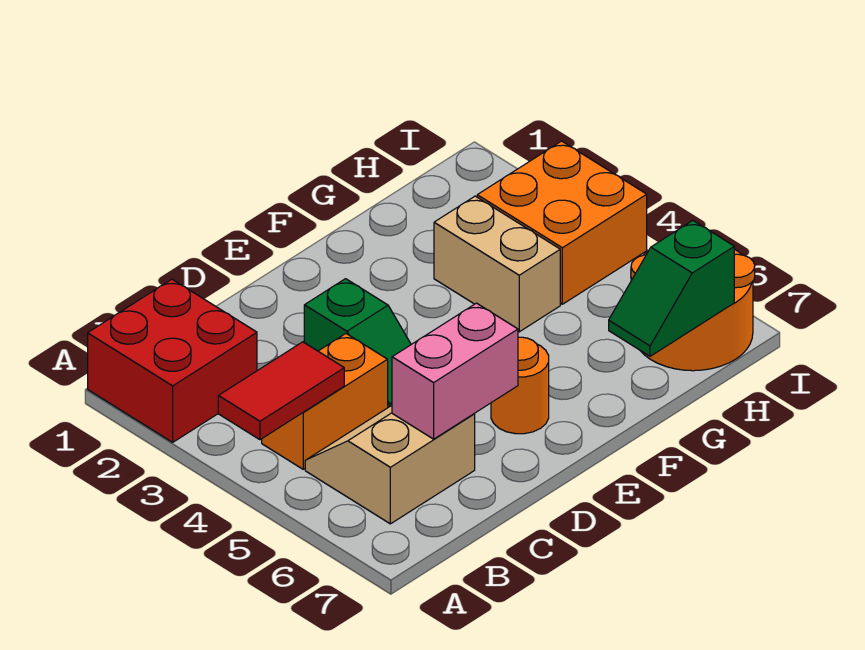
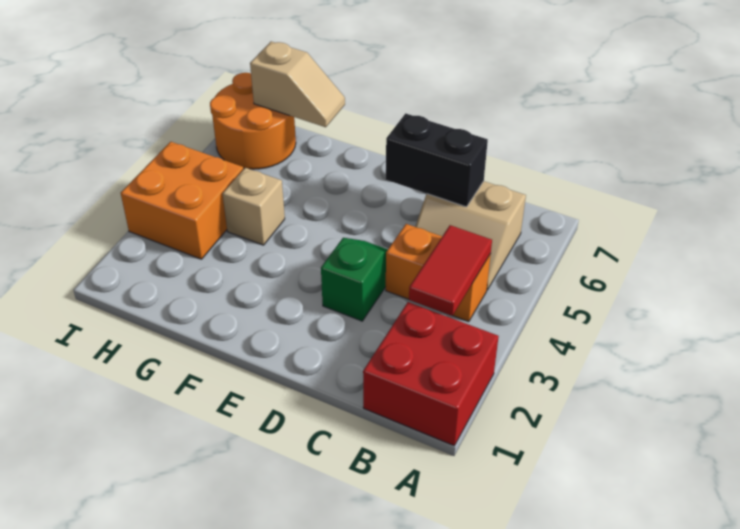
red tile A4:B4 level 2 -> red tile B3:B4 level 2
pink brick C6:D6 level 2 -> black brick C6:D6 level 2
orange round brick E6 level 1 -> none
tan brick G3:G4 level 1 -> tan brick G4 level 1
green slope G7:H7 level 2 top H -> tan slope G7:H7 level 2 top H

